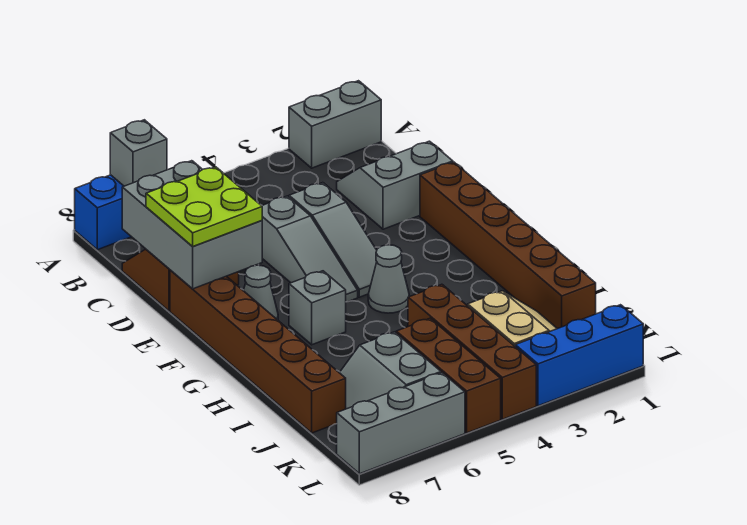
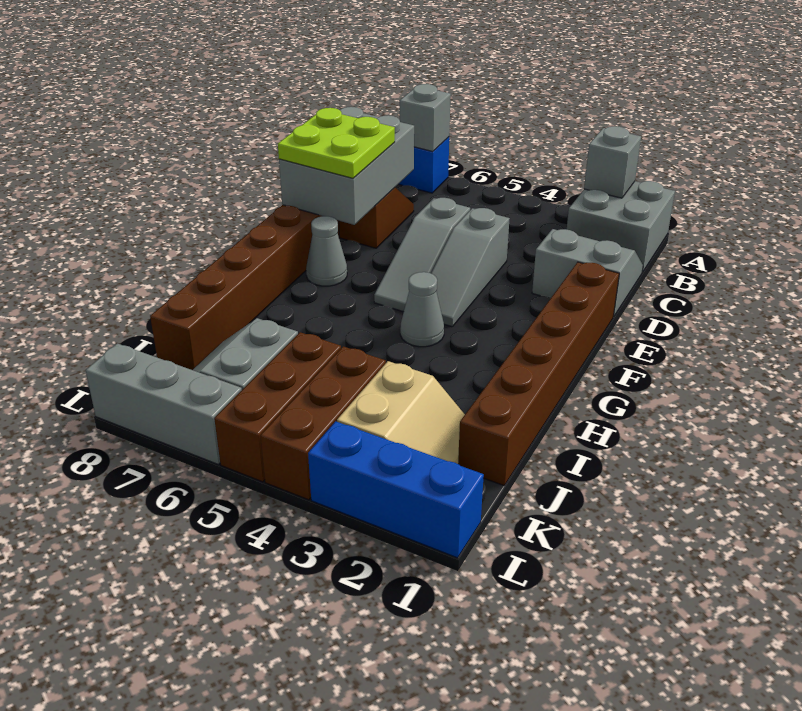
grey brick A1:A2 level 1 -> grey brick A1:B2 level 1
grey brick G6 level 1 -> grey brick A2 level 2
brown brick I4:L4 level 1 -> brown brick J4:L4 level 1

